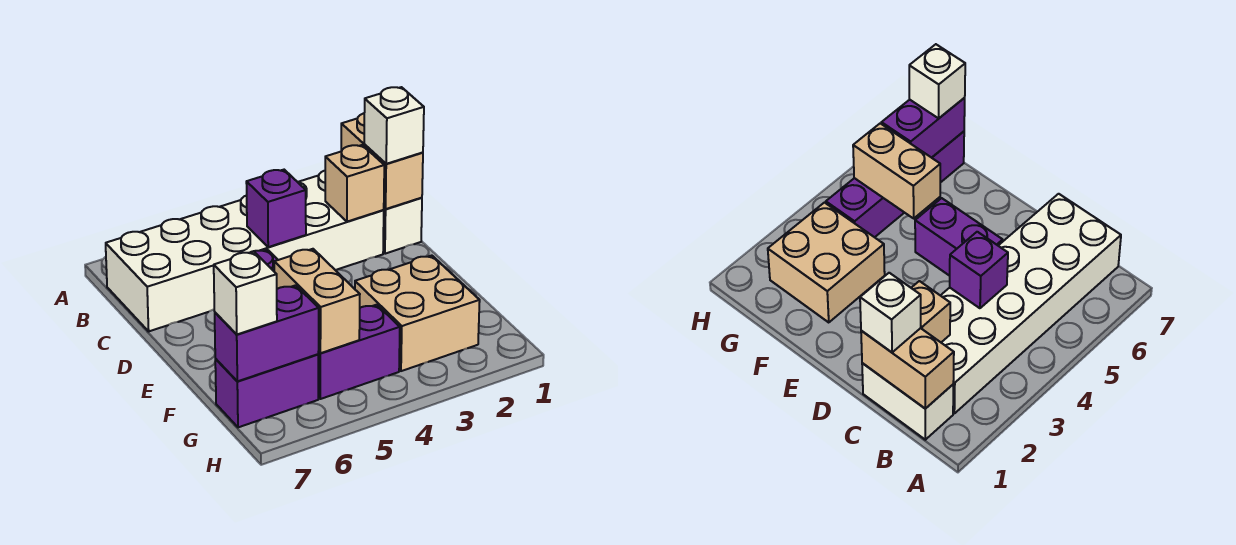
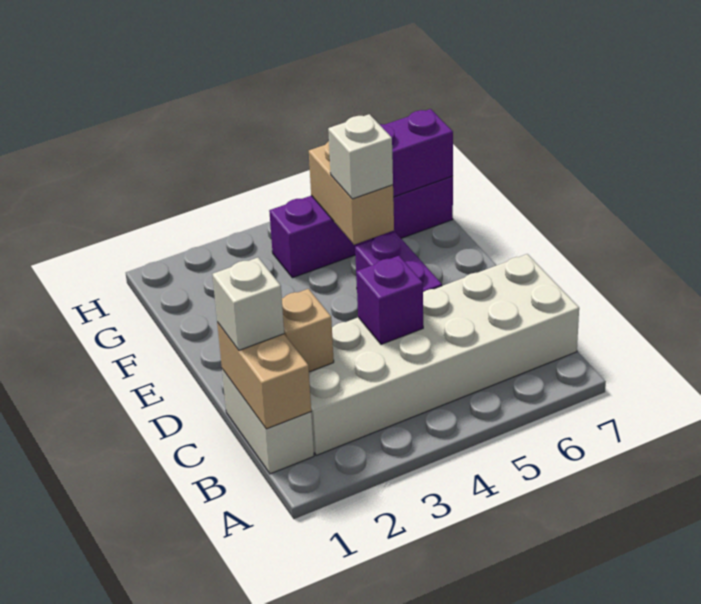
tan brick F2:G3 level 1 -> none
white brick G7 level 3 -> white brick F5 level 3

